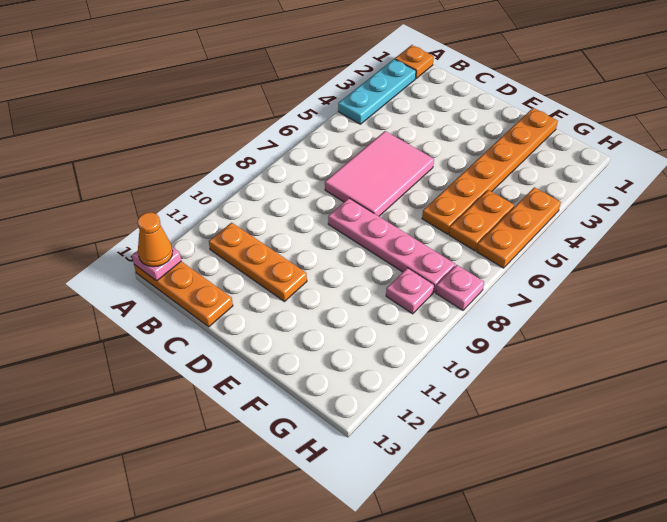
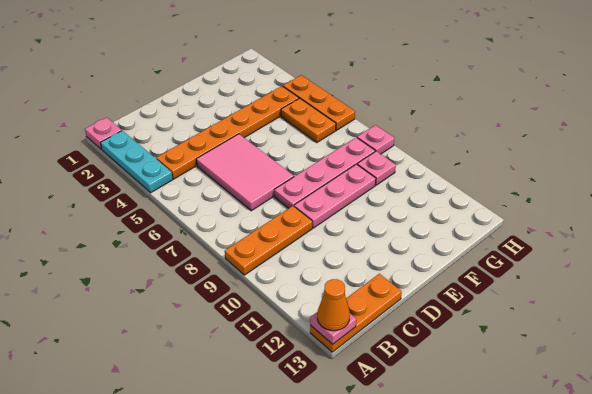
orange plate A1 level 1 -> pink plate A1 level 1
orange plate B11:D11 level 1 -> orange plate A9:C9 level 1
none -> pink plate D9:F9 level 1
orange plate F1:F6 level 1 -> orange plate B4:G4 level 1

